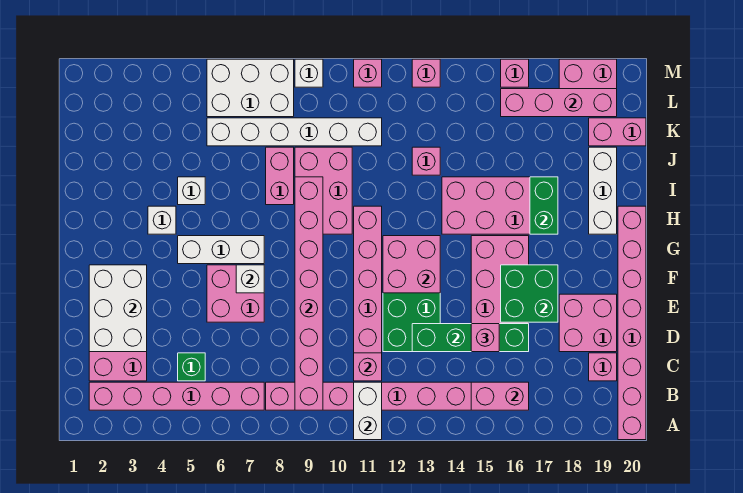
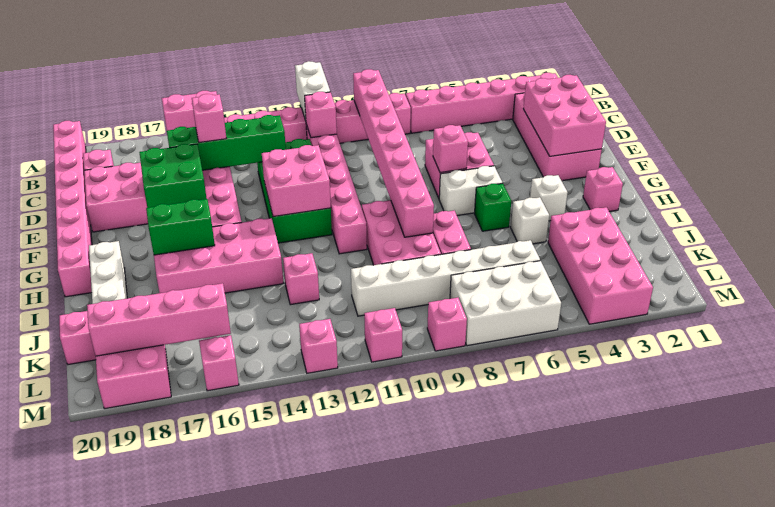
green brick C5 level 1 -> green brick H6 level 1
white brick D2:F3 level 2 -> pink brick D2:F3 level 2
white brick F7 level 2 -> pink brick F7 level 2
white brick G5:G7 level 1 -> white brick G6:G7 level 1
none -> pink brick H2 level 1
green brick H17:I17 level 2 -> green brick H16:H17 level 2
none -> pink brick J3:M4 level 1
white brick M9 level 1 -> pink brick M9 level 1

